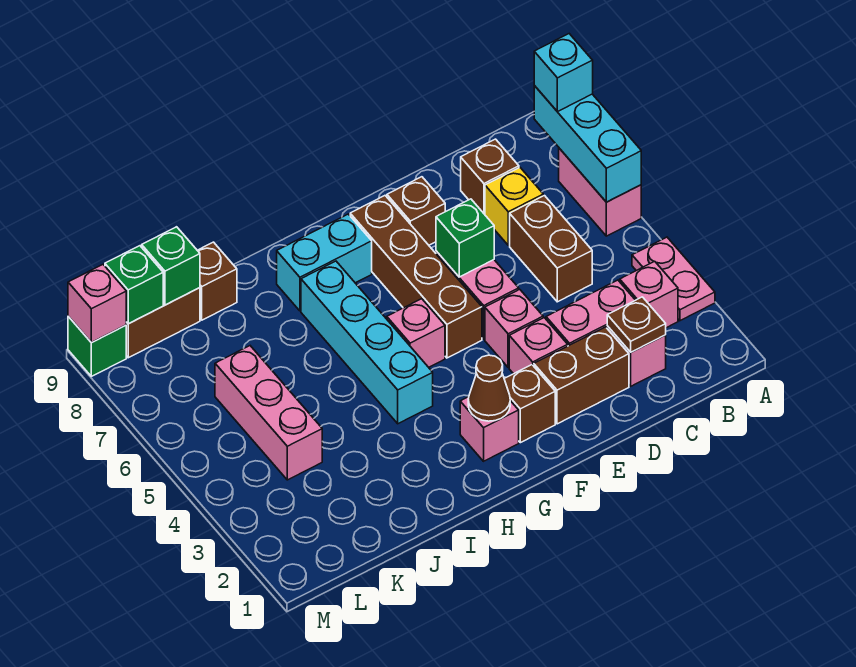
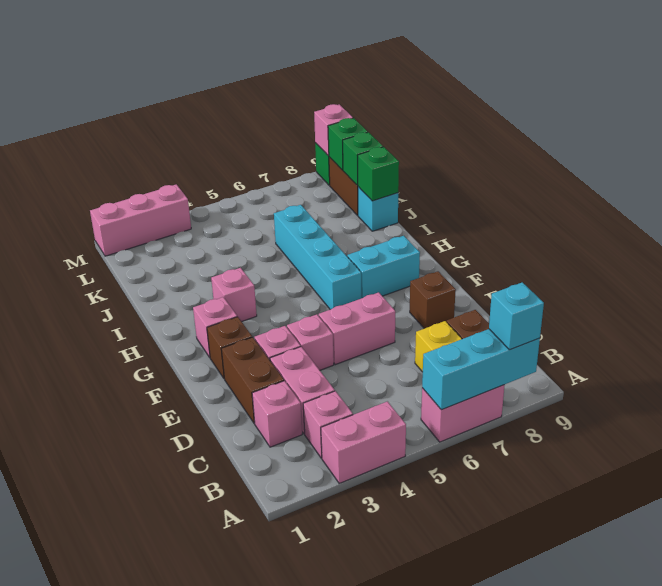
pink plate A3:A4 level 1 -> pink brick A3:A4 level 1
brown plate C2 level 2 -> none
brown brick C5:C6 level 1 -> none
green brick E6 level 2 -> green brick J9 level 2
brown brick F5:F8 level 1 -> none
brown cone G2 level 2 -> none
pink brick G5 level 1 -> pink brick H3 level 1
cyan brick G8:H8 level 1 -> cyan brick G7:G8 level 1
cyan brick H4:H7 level 1 -> cyan brick G6:J6 level 1
brown brick J9 level 1 -> cyan brick J9 level 1
pink brick K4:K6 level 1 -> pink brick M1:M3 level 1

